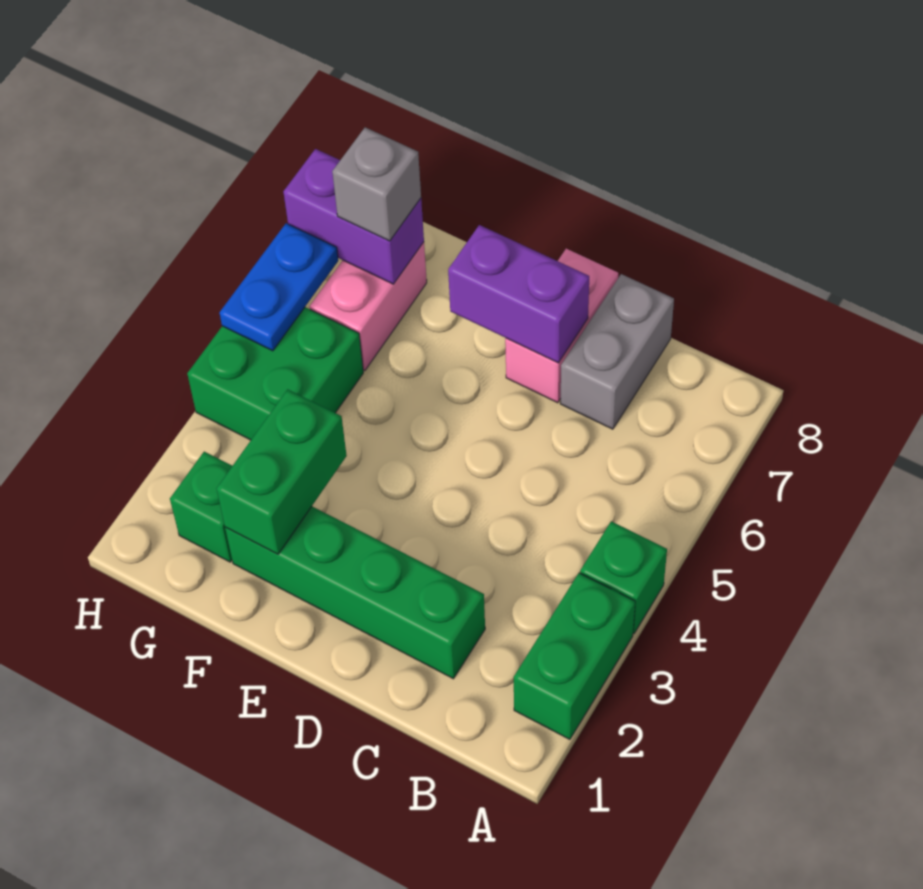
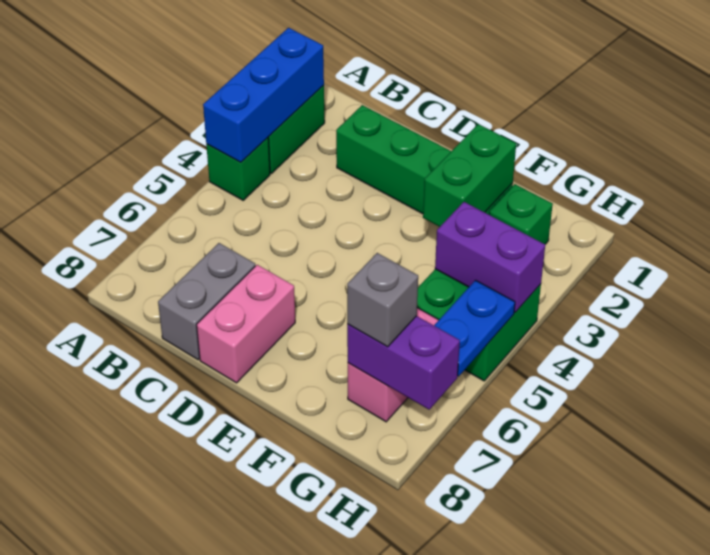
none -> blue brick A2:A4 level 2
purple brick D7:E7 level 2 -> purple brick G4:H4 level 2

